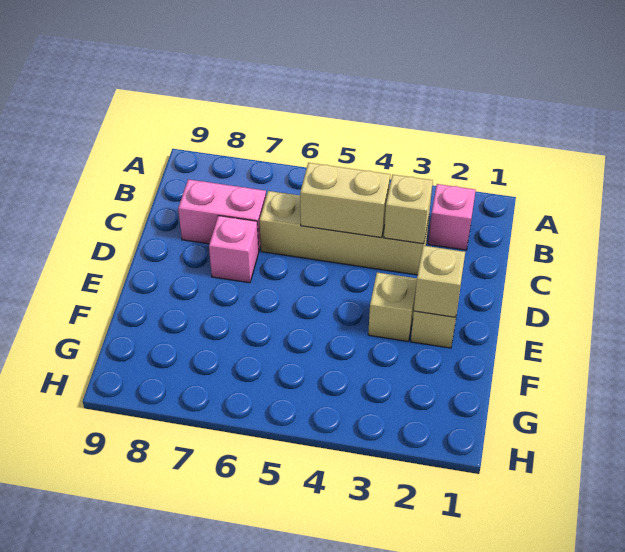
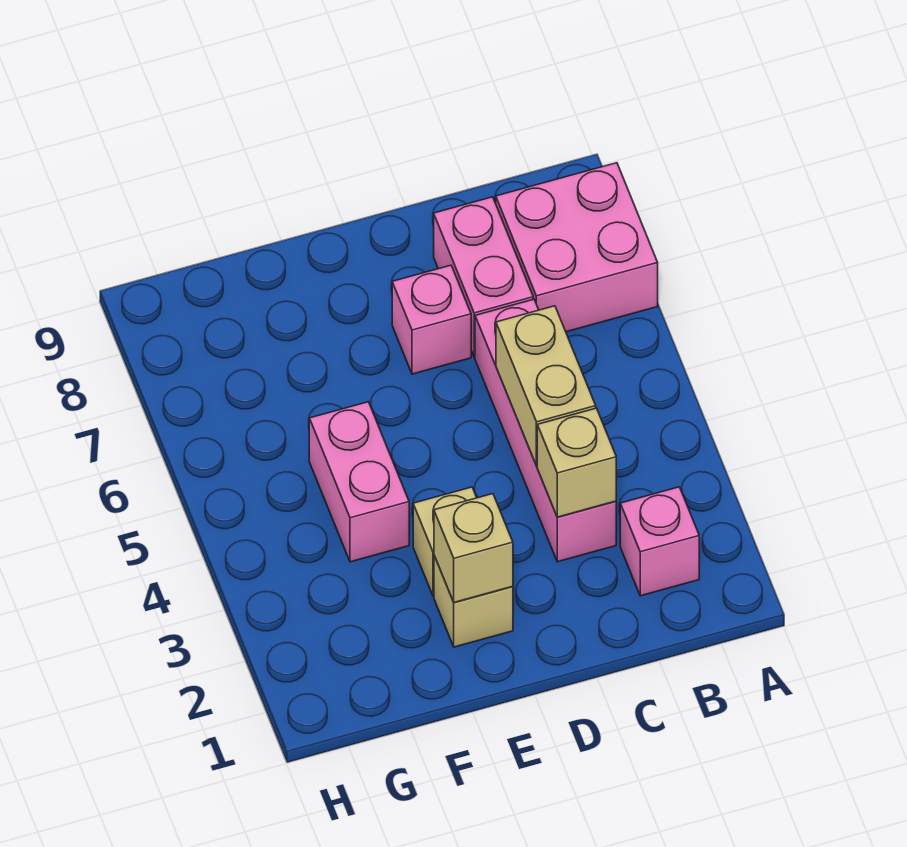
none -> pink brick A7:B8 level 1
tan brick C3:C6 level 1 -> pink brick C3:C6 level 1
none -> pink brick F4:F5 level 1

